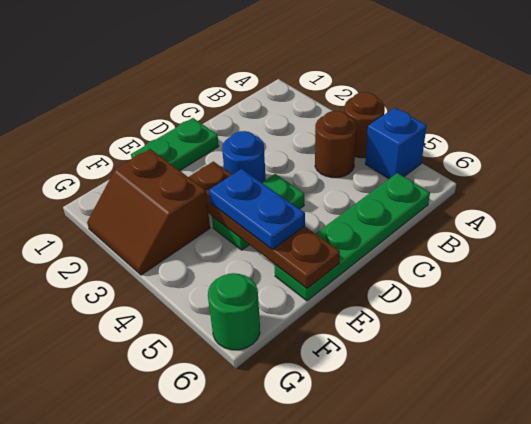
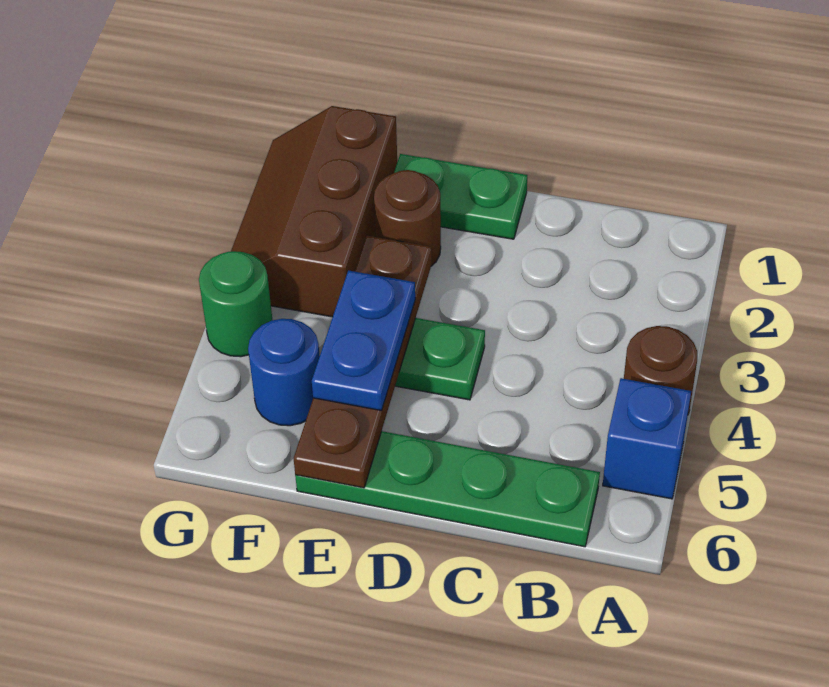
brown round brick B4 level 1 -> brown round brick E2 level 1
blue round brick D3 level 1 -> blue round brick F5 level 1
brown slope F2:G3 level 1 top F -> brown slope F1:G3 level 1 top F
green round brick G6 level 1 -> green round brick G4 level 1

